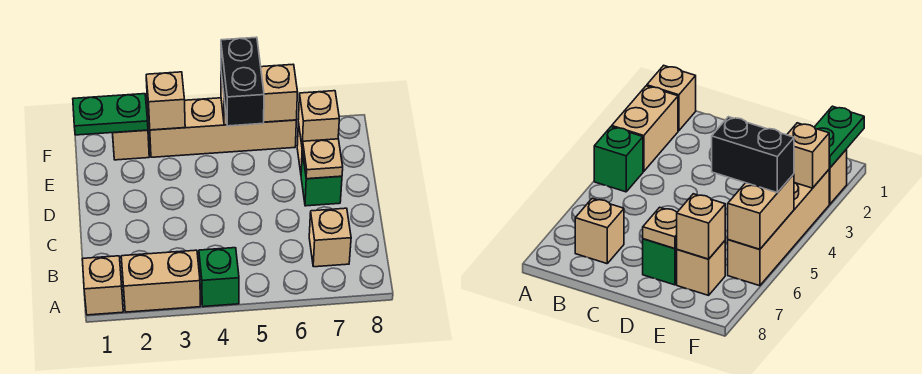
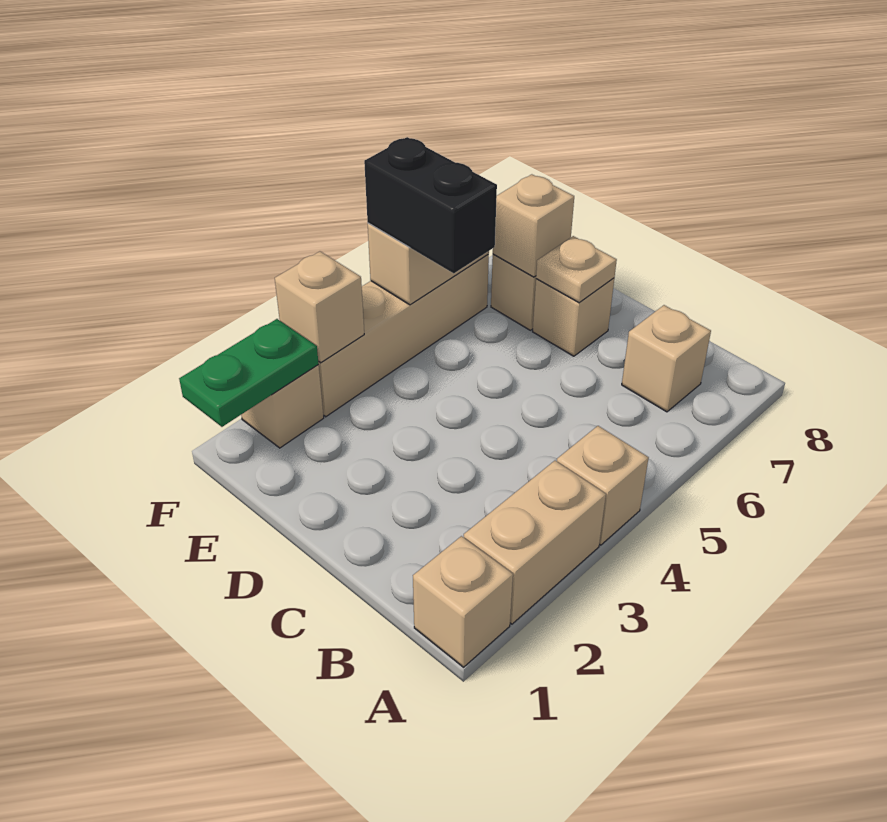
green brick A4 level 1 -> tan brick A4 level 1
green brick D7 level 1 -> tan brick D7 level 1

